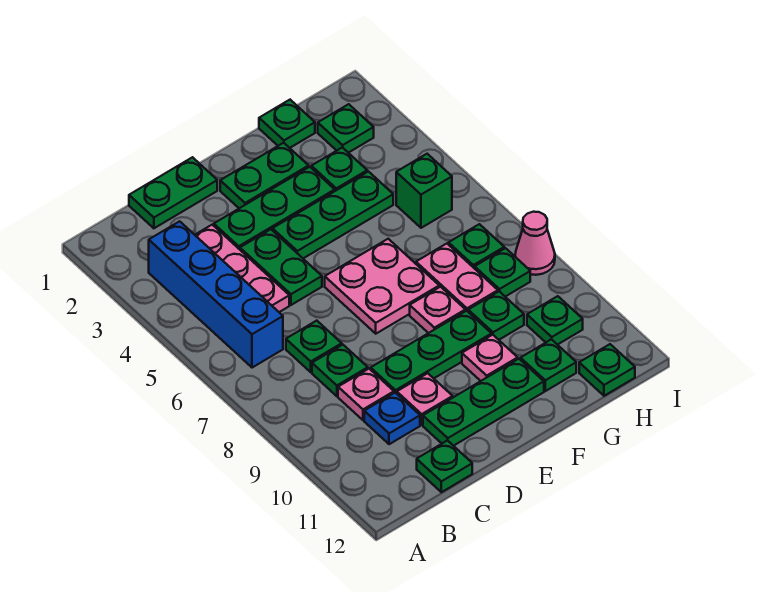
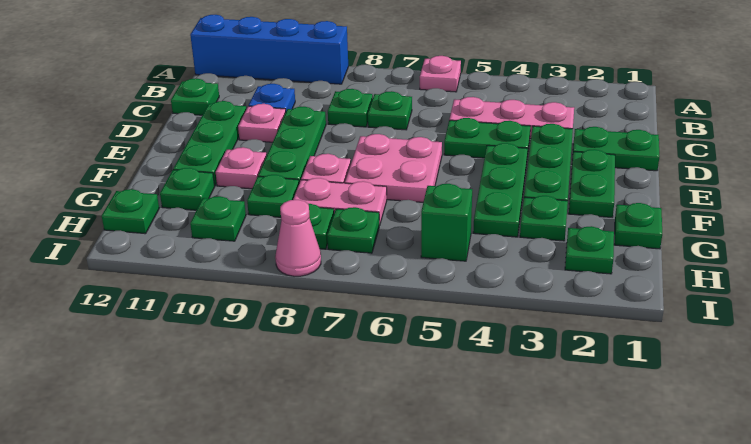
blue brick B3:B6 level 1 -> blue brick A9:A12 level 1
green plate C1:D1 level 1 -> green plate D1:D2 level 1
pink plate C9 level 1 -> pink plate A6 level 1

